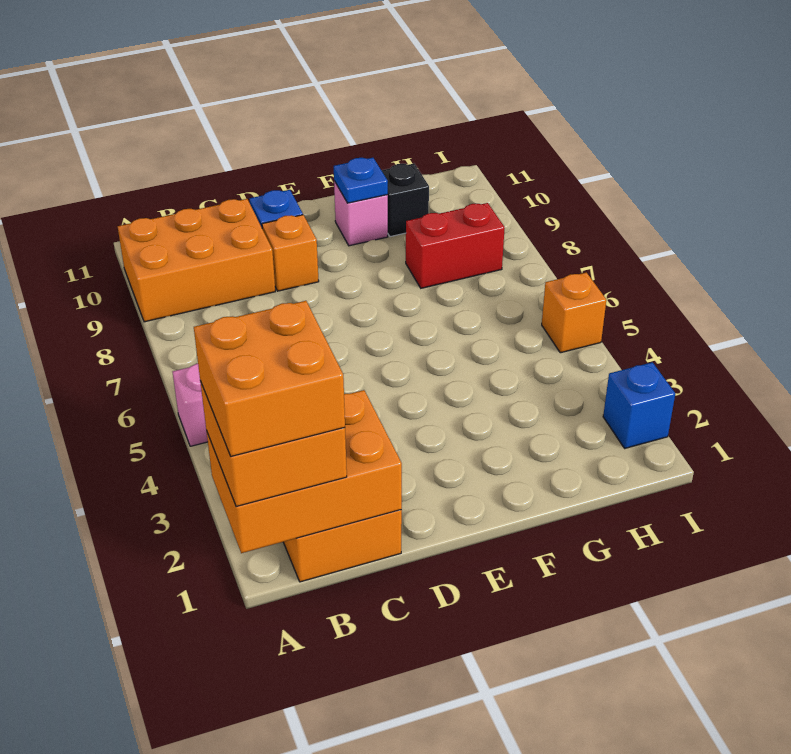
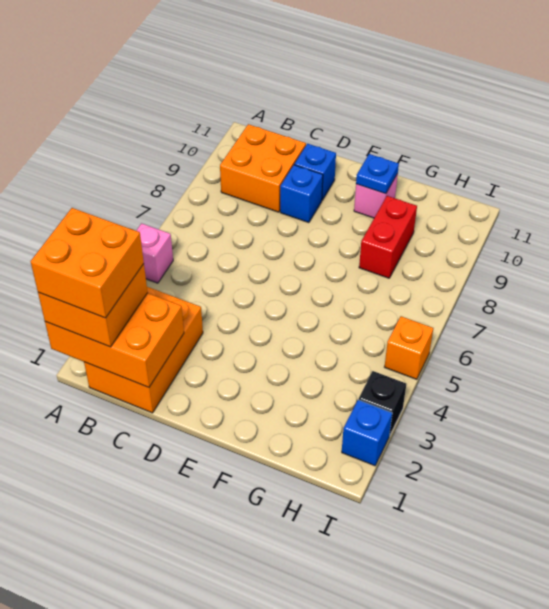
orange brick A9:C10 level 1 -> orange brick B9:C10 level 1
orange brick D9 level 1 -> blue brick D9 level 1
red brick G8:H8 level 1 -> red brick G8:G9 level 1
black brick G10 level 1 -> black brick I3 level 1

